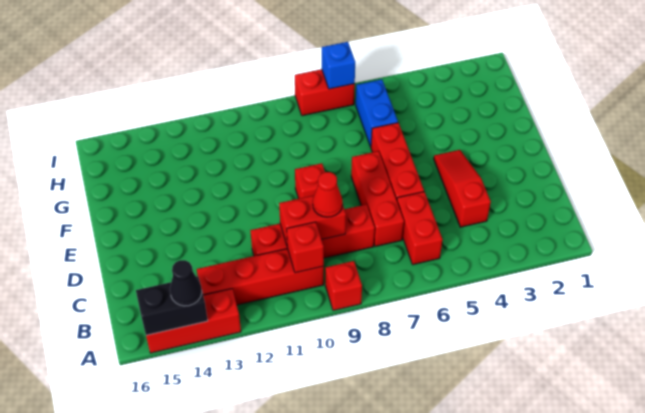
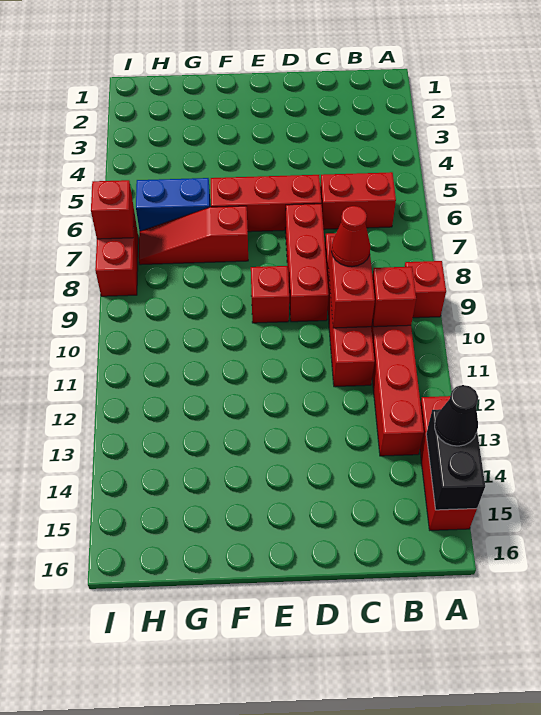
red slope C4:E4 level 1 top C -> red slope F7:H7 level 1 top F
red brick C7:E7 level 1 -> red brick D7:D9 level 1
blue brick I7 level 2 -> red brick I7 level 2

